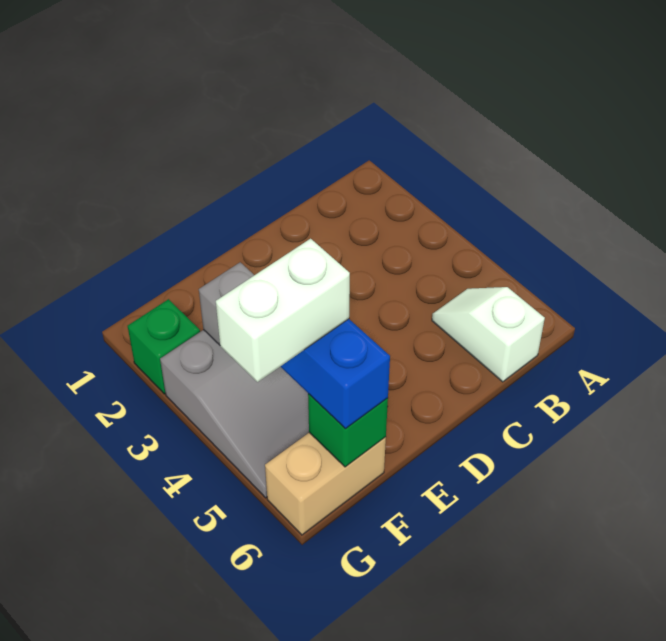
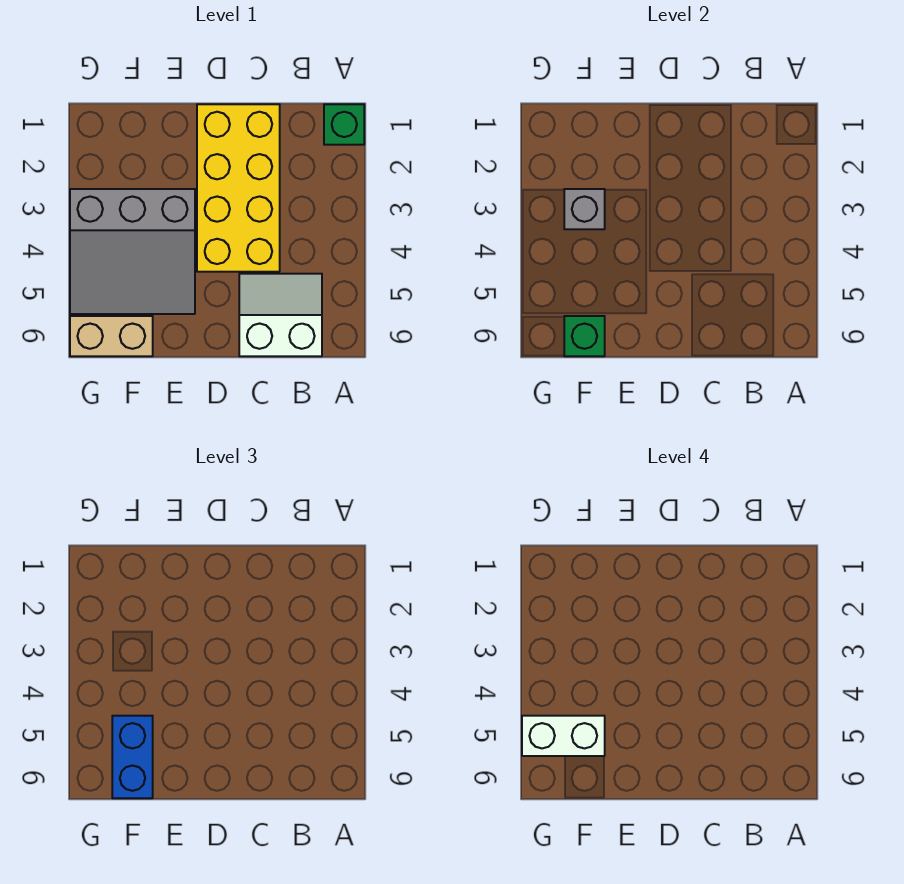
white slope B5:B6 level 1 top 6 -> white slope B5:C6 level 1 top 6
none -> yellow brick C1:D4 level 1
green brick G2 level 1 -> green brick A1 level 1

